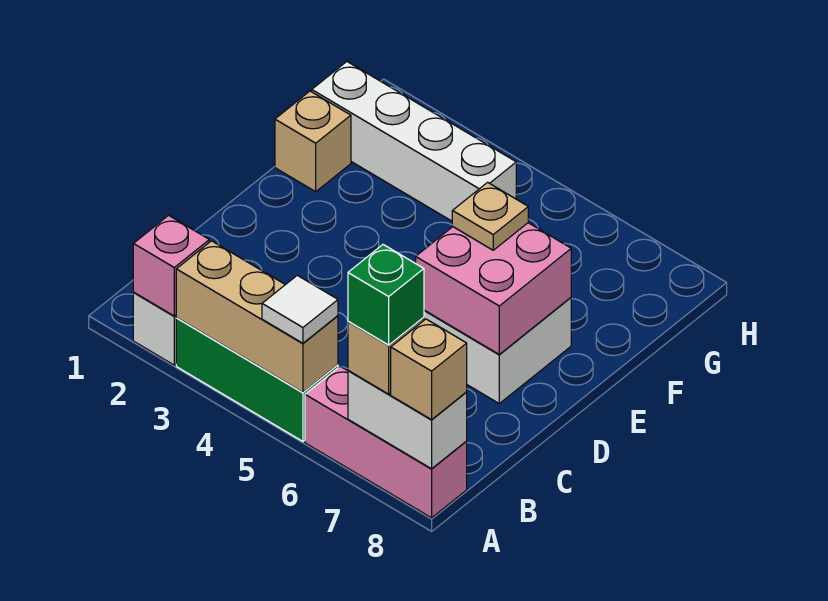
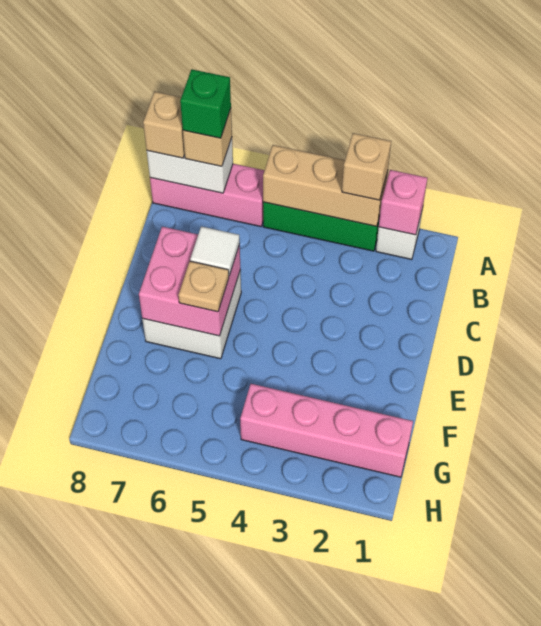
white tile A5 level 3 -> white tile D6 level 3
tan brick F1 level 1 -> tan brick A3 level 3
white brick G1:G4 level 1 -> pink brick G1:G4 level 1

